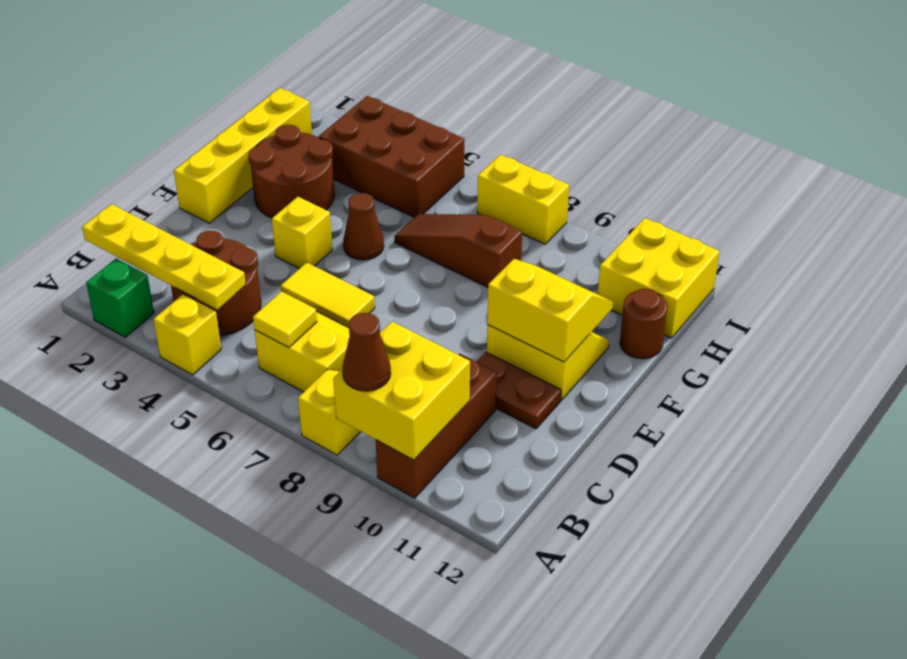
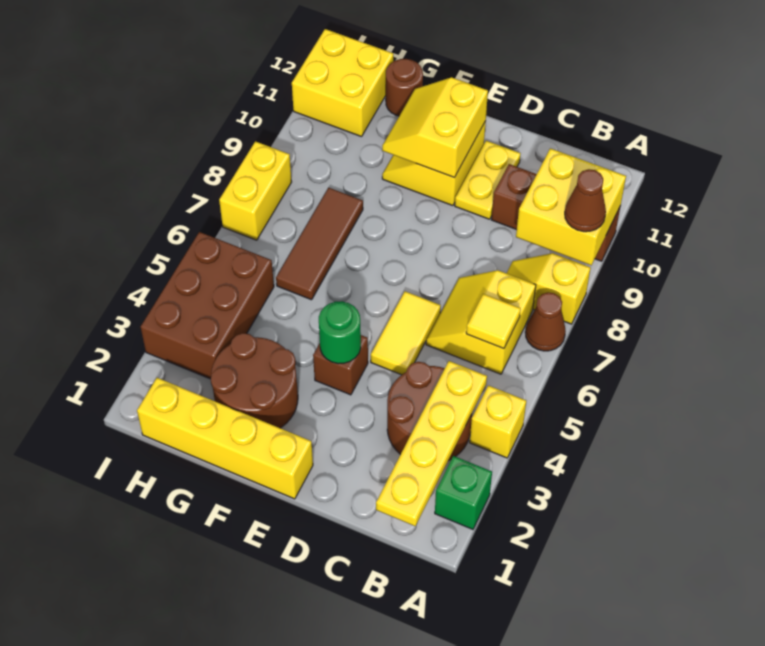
brown plate D10:D11 level 1 -> yellow plate D10:D11 level 1
yellow brick E4 level 1 -> brown brick E4 level 1
none -> green round brick E4 level 2
brown cone F5 level 1 -> brown cone A7 level 1
brown slope G6:G8 level 1 top 8 -> brown tile G6:G8 level 1

